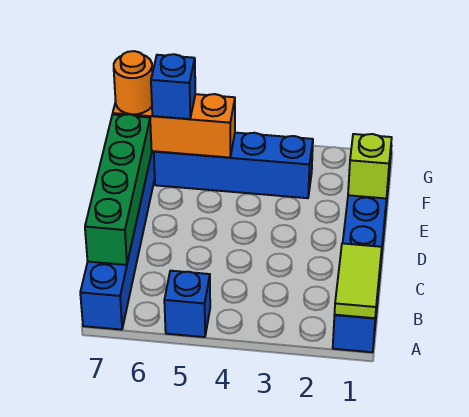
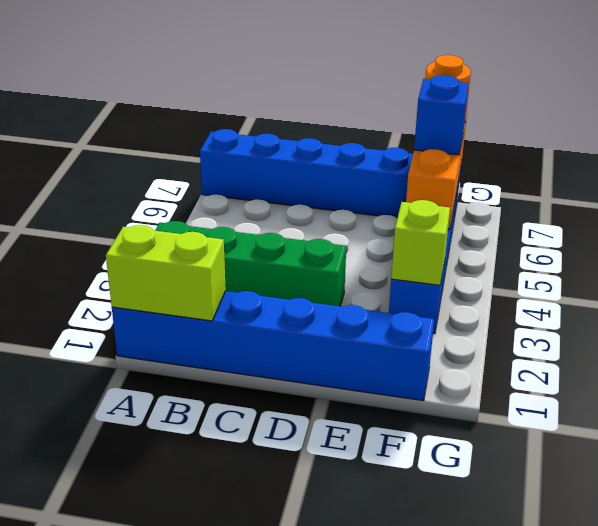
lime tile A1:B1 level 2 -> lime brick A1:B1 level 2
blue brick A5 level 1 -> none
green brick B7:E7 level 2 -> green brick A3:D3 level 1
lime brick E1 level 2 -> lime brick F3 level 2

